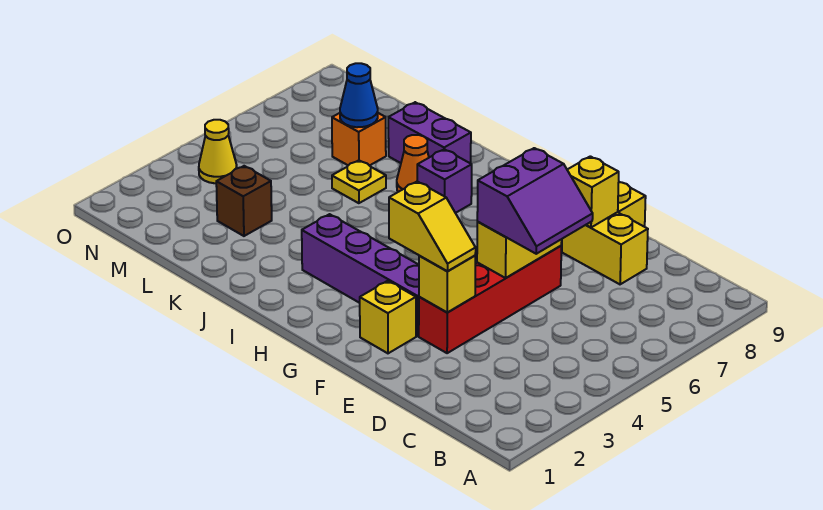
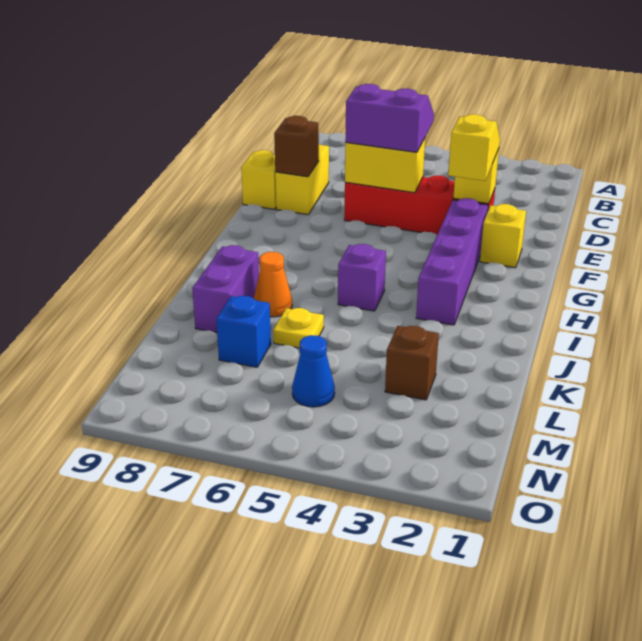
yellow brick E8 level 2 -> brown brick E8 level 2
purple brick I7 level 1 -> purple brick I5 level 1
orange brick L7 level 1 -> blue brick L7 level 1
blue cone L7 level 2 -> blue cone M5 level 1
yellow cone N4 level 1 -> none

